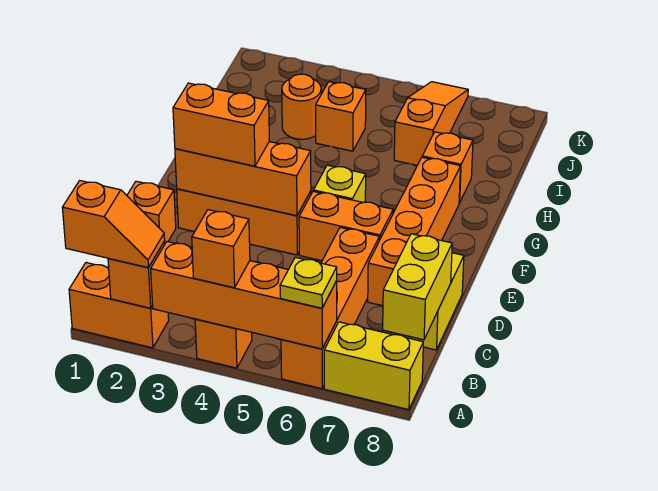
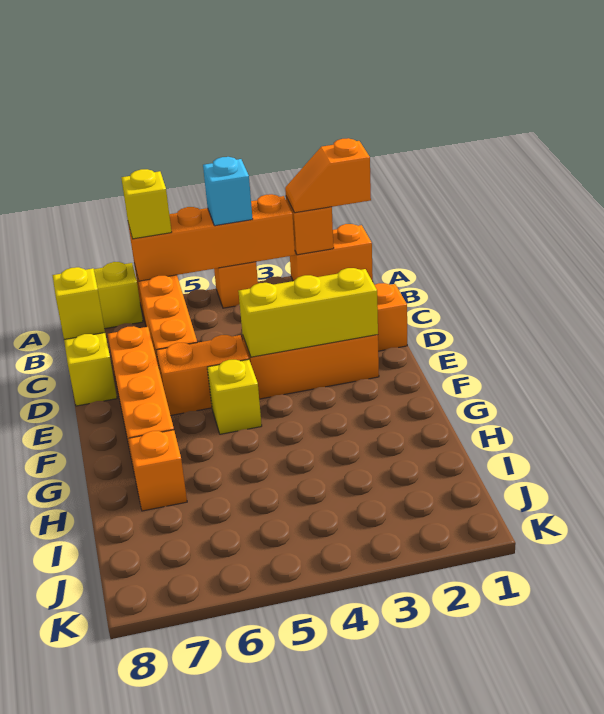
orange brick A4 level 3 -> cyan brick A4 level 3
yellow plate A6 level 3 -> yellow brick A6 level 3
yellow brick B8:C8 level 2 -> yellow brick C8 level 2
orange brick E2:E4 level 2 -> yellow brick E2:E4 level 2
orange brick E2:E3 level 3 -> none
orange round brick I3 level 1 -> none
orange brick I4 level 1 -> none
orange slope I6:K6 level 1 top I -> none

